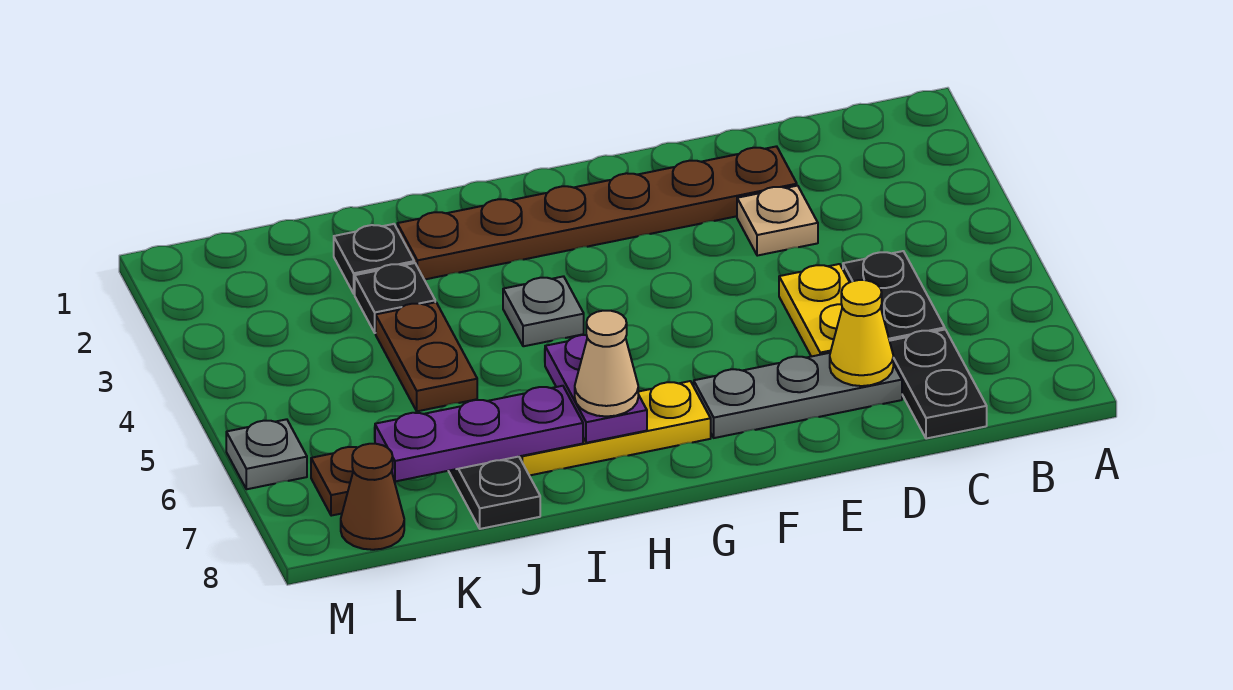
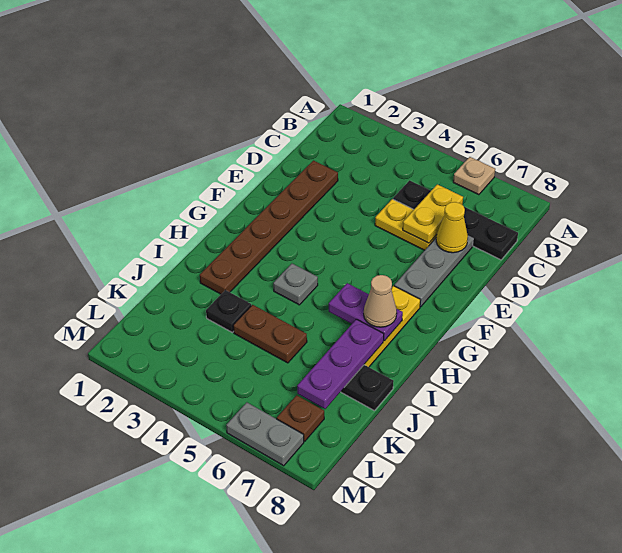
none -> yellow plate C6:D6 level 2
tan plate D3 level 1 -> tan plate A6 level 1
black plate J2 level 1 -> none
brown cone L8 level 1 -> none
grey plate M6 level 1 -> grey plate M6:M7 level 1

